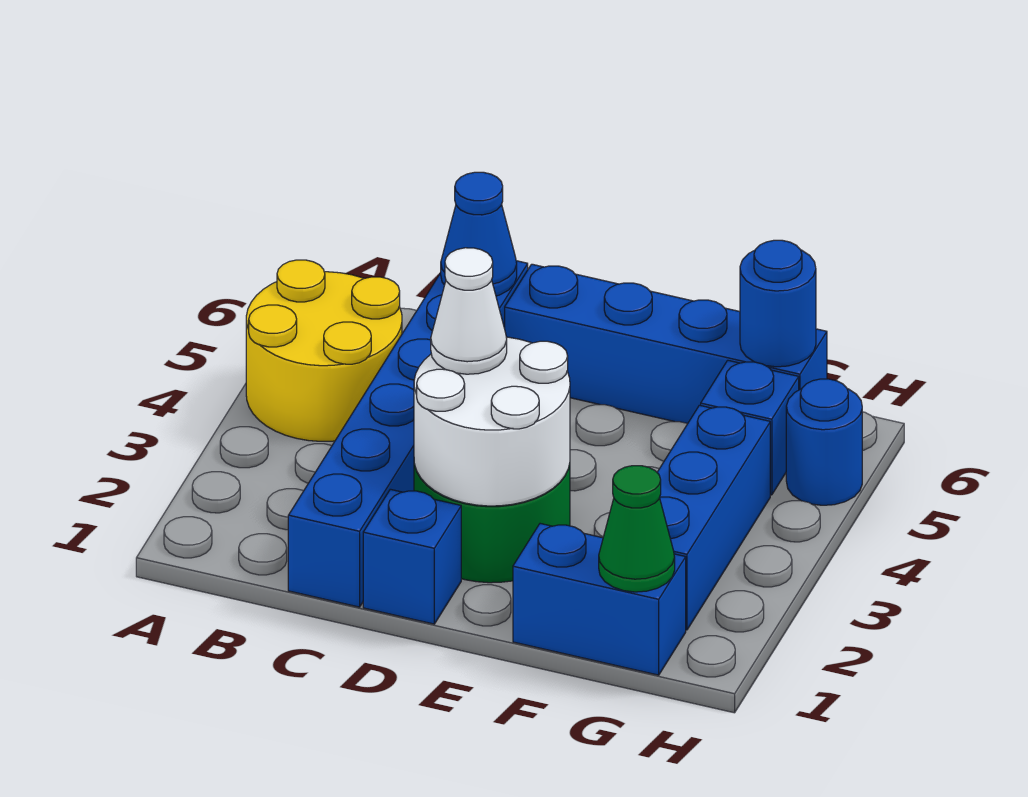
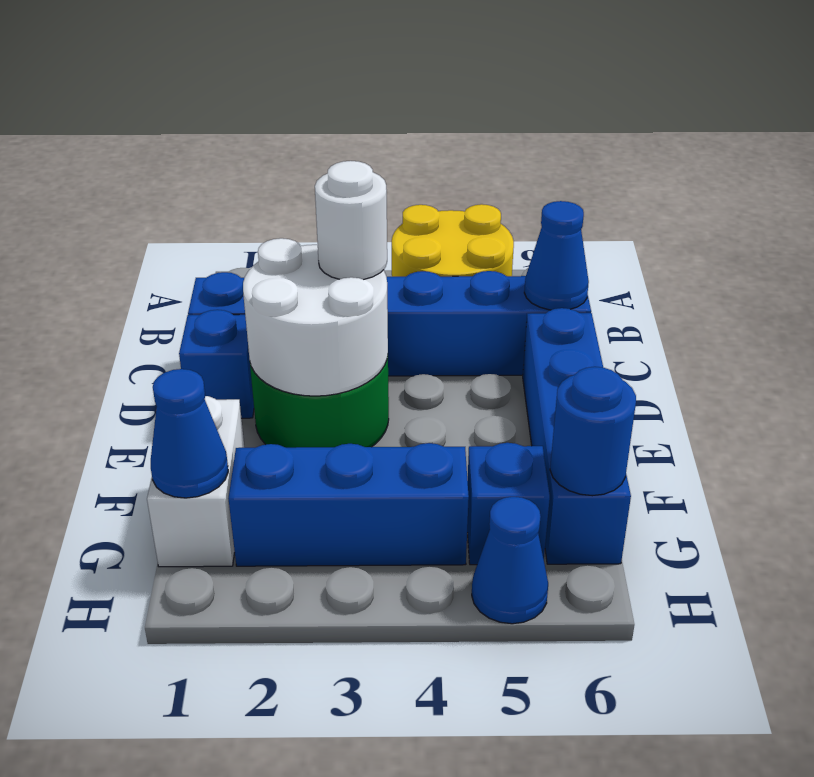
white cone D3 level 3 -> white round brick D3 level 3
blue brick F1:G1 level 1 -> white brick F1:G1 level 1
green cone G1 level 2 -> blue cone G1 level 2
blue round brick H5 level 1 -> blue cone H5 level 1

